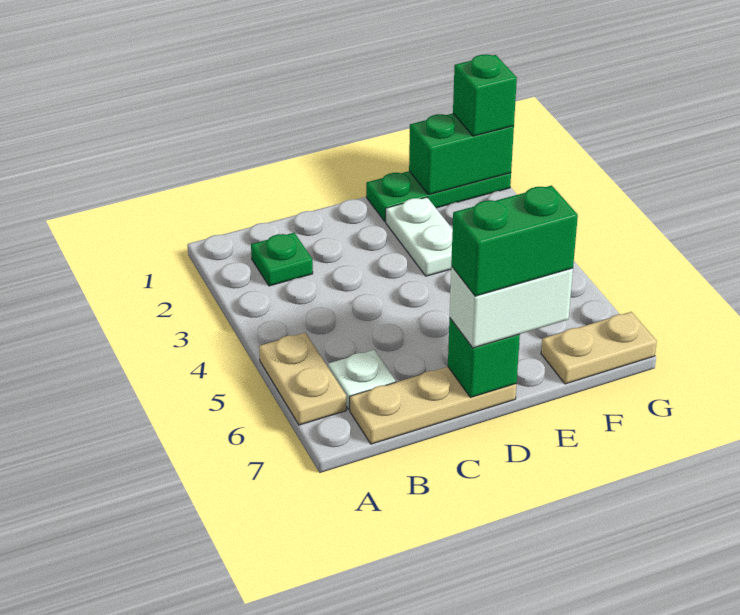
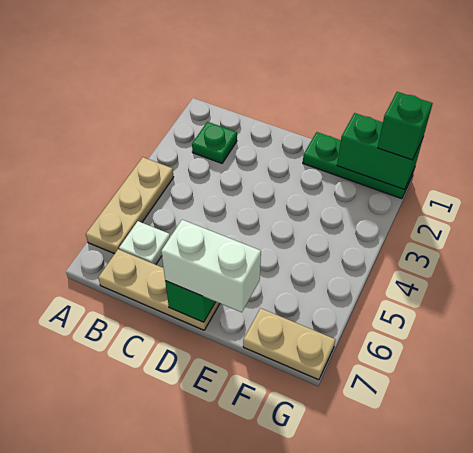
tan plate A5:A6 level 1 -> tan plate A4:A6 level 1
green brick D7:E7 level 4 -> none
white plate E2:E3 level 1 -> none

